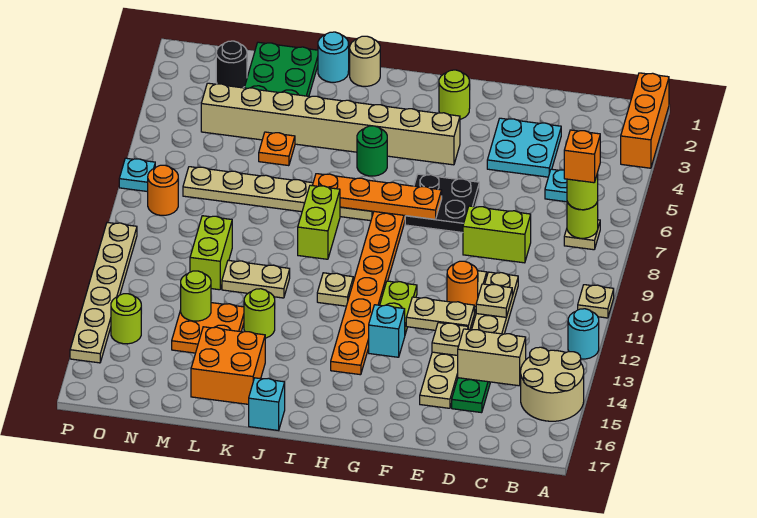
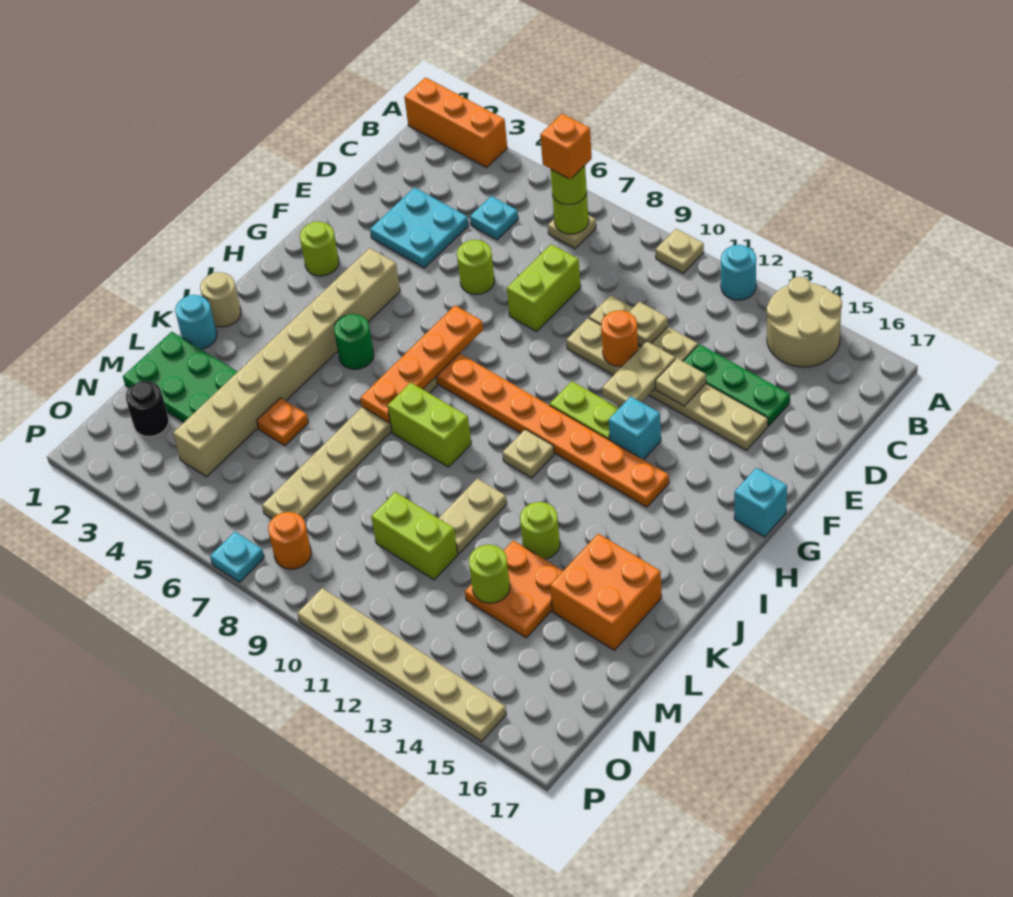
tan brick C14:D14 level 2 -> none
black plate F6:G7 level 1 -> none
cyan brick J17 level 1 -> cyan brick G17 level 1
lime round brick O14 level 1 -> lime round brick E6 level 1

